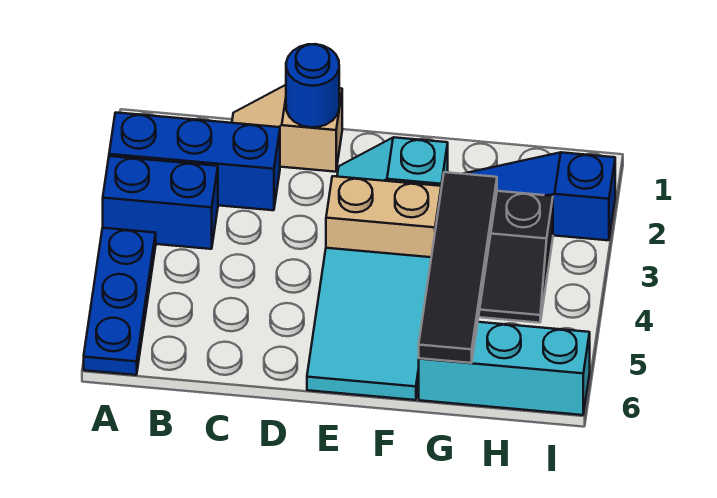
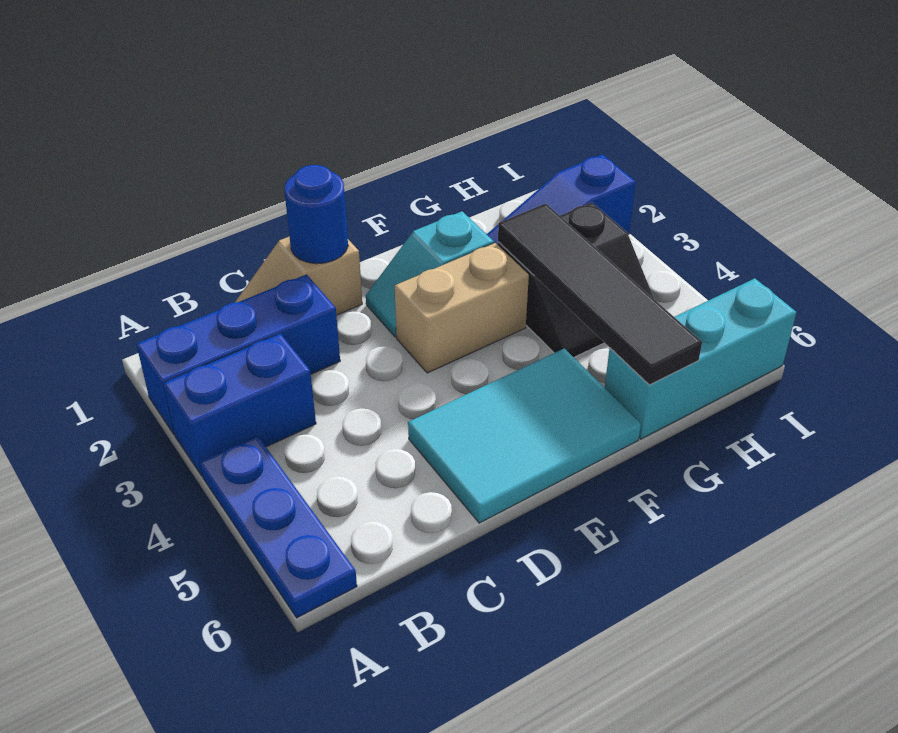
cyan tile E4:F6 level 1 -> cyan tile D5:F6 level 1

